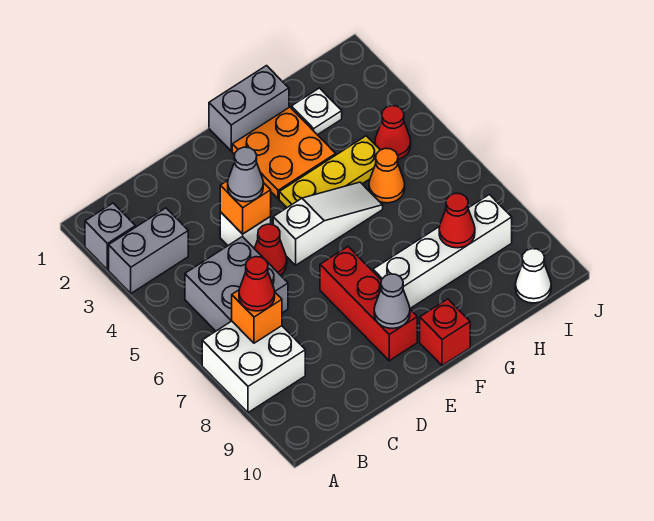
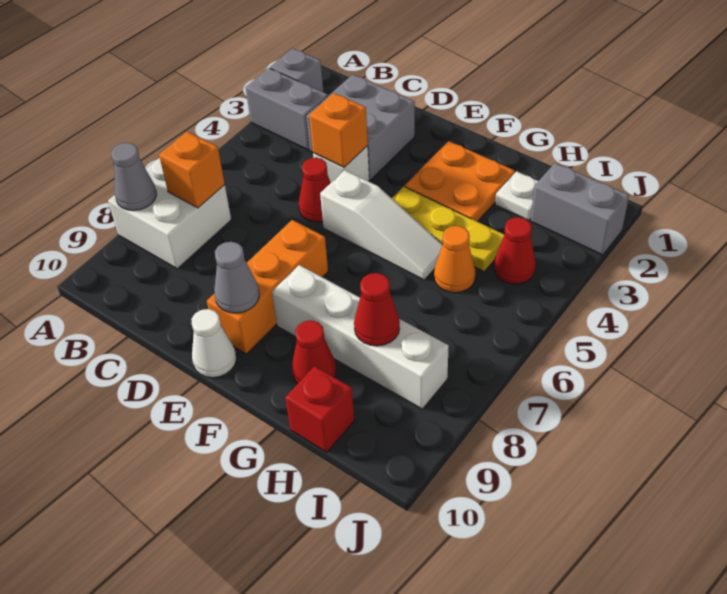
grey brick B5:C6 level 1 -> grey brick C2:D3 level 1
red cone B7 level 3 -> red cone G9 level 1
grey cone D4 level 3 -> grey cone A8 level 2
red brick E7:E9 level 1 -> orange brick E7:E9 level 1
grey brick F1:G1 level 1 -> grey brick I2:J2 level 1
red brick F10 level 1 -> red brick H10 level 1
white cone I10 level 1 -> white cone E10 level 1

